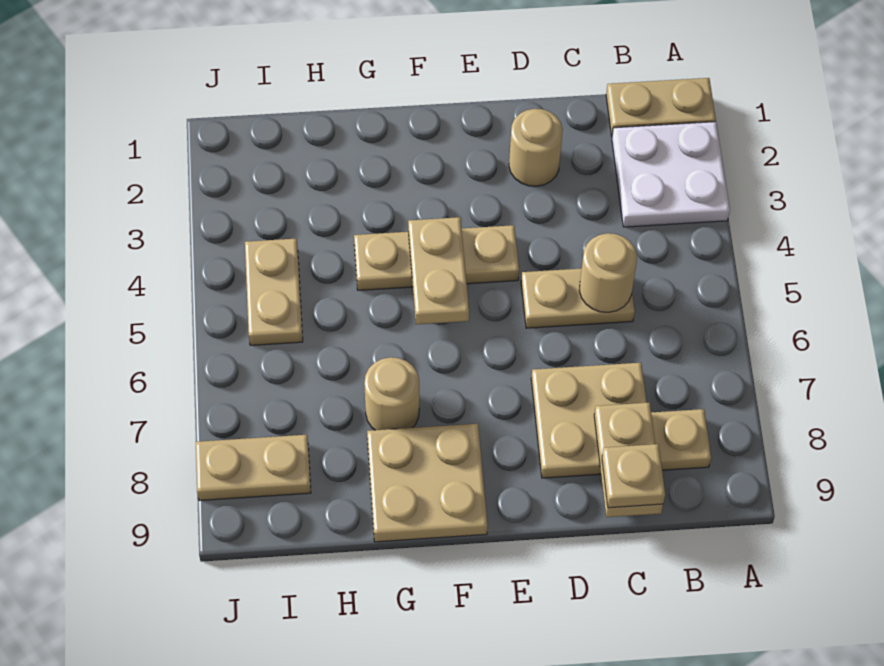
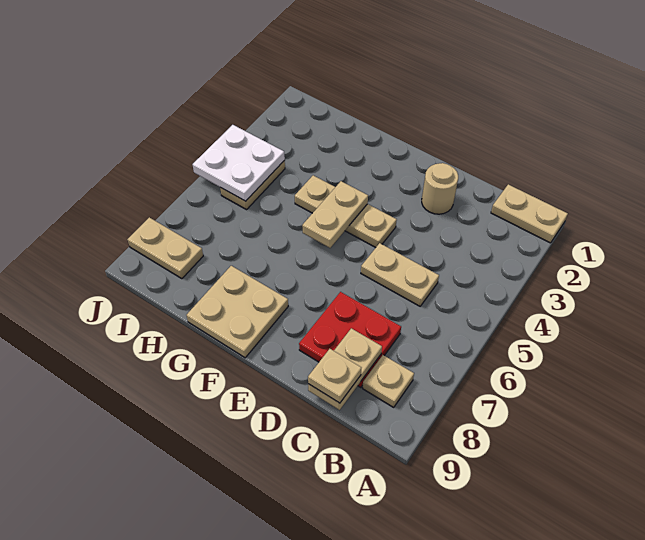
white plate A2:B3 level 1 -> white plate I4:J5 level 2
tan round brick C5 level 2 -> none
tan plate C7:D8 level 1 -> red plate C7:D8 level 1
tan round brick G7 level 1 -> none

